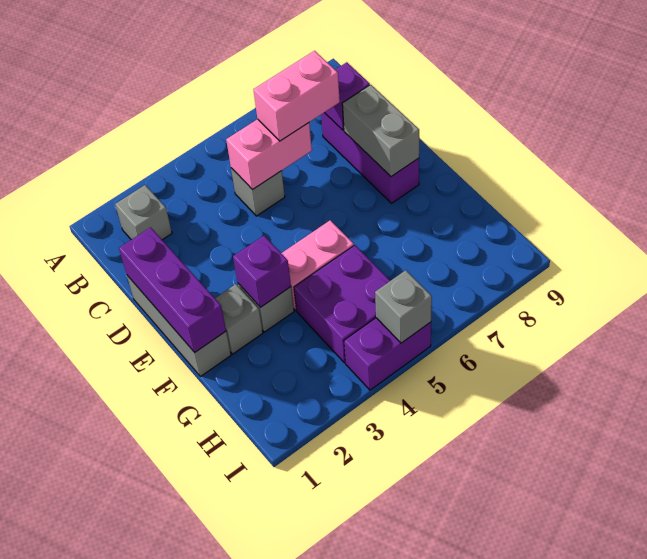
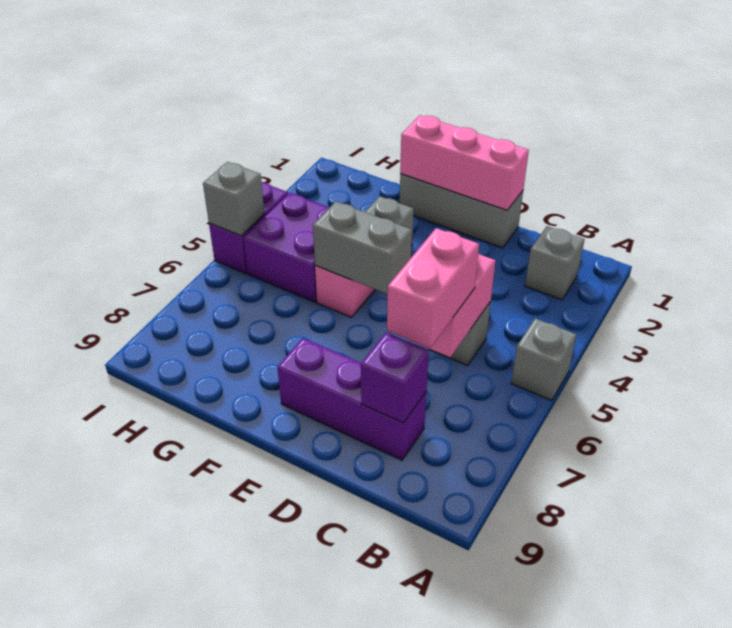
purple brick D1:F1 level 2 -> pink brick D1:F1 level 2
grey brick D8:E8 level 2 -> grey brick E5:F5 level 2
grey brick F2 level 1 -> grey brick A5 level 1
purple brick F3 level 2 -> none

